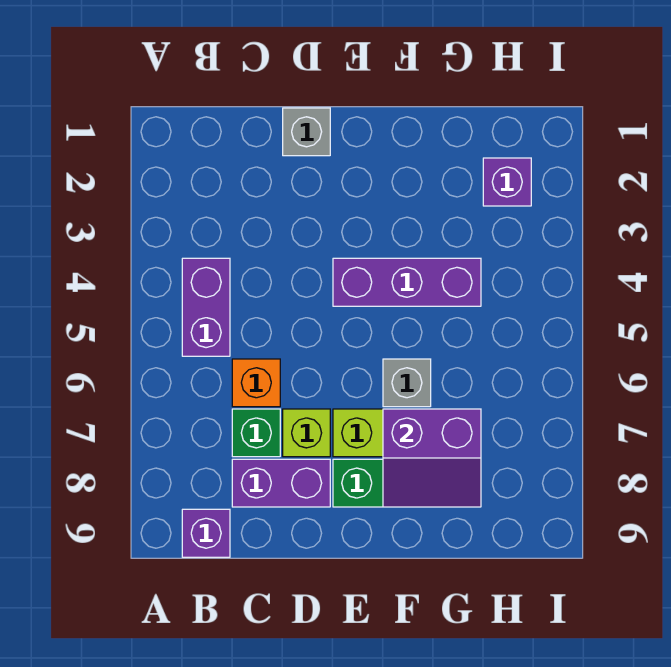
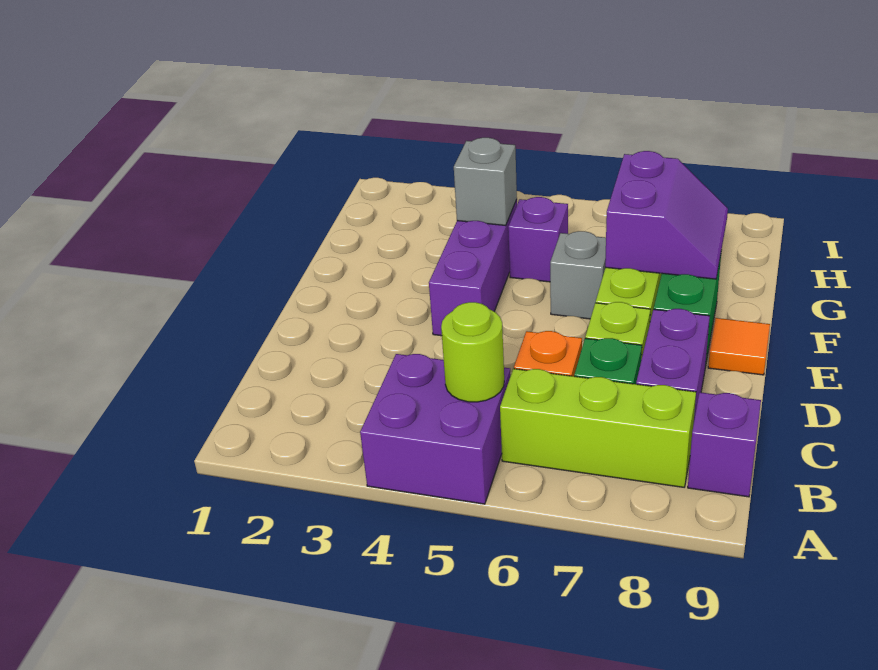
purple brick B4:B5 level 1 -> purple brick A4:B5 level 1
none -> lime round brick B5 level 2
none -> lime brick B6:B8 level 1
grey brick D1 level 1 -> grey brick G4 level 2
none -> orange tile E9 level 1
purple brick H2 level 1 -> purple brick G5 level 1

